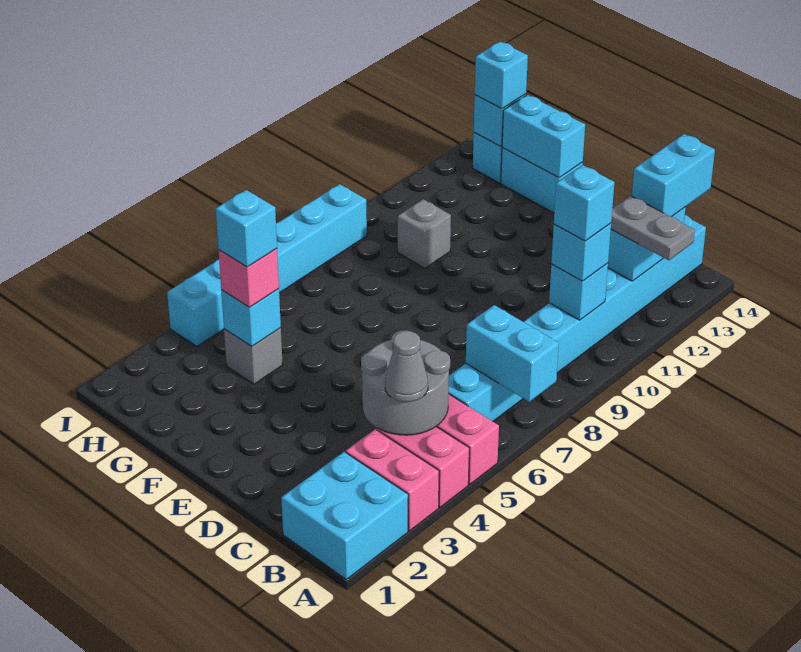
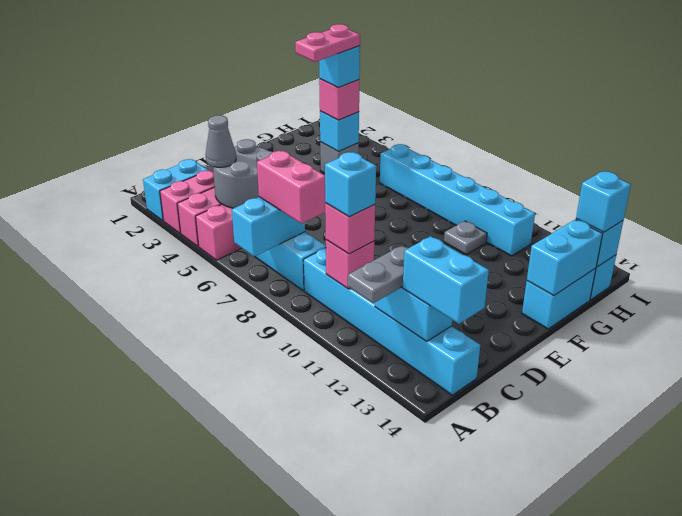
cyan brick A1:B2 level 1 -> cyan brick A2:B2 level 1
none -> pink brick B7:B8 level 3
cyan brick B10 level 2 -> pink brick B10 level 2
cyan brick B10 level 3 -> pink brick B10 level 3
none -> pink plate F4:G4 level 5
grey brick G10 level 1 -> grey plate G10 level 1
cyan brick I4:I9 level 1 -> cyan brick H6:H11 level 1

